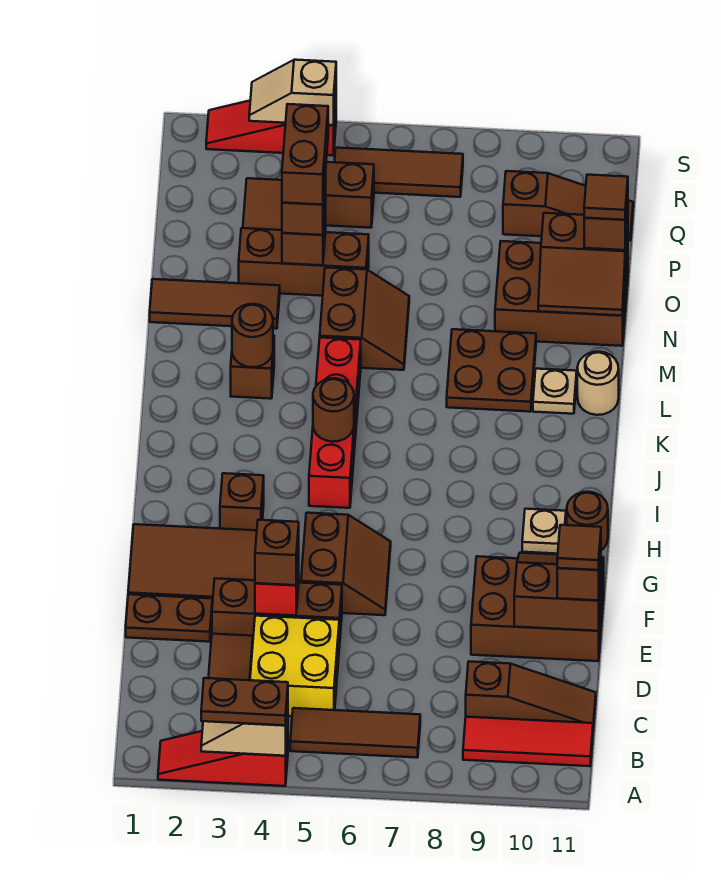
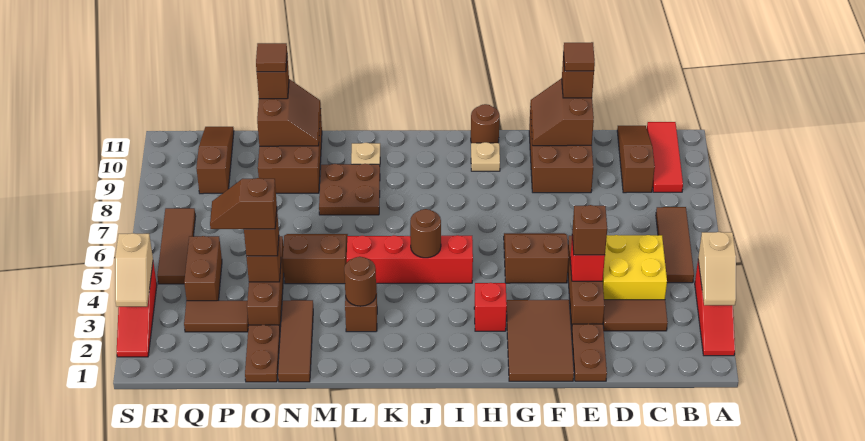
brown plate A3:A4 level 3 -> brown plate O1:O2 level 1
brown brick H3 level 1 -> red brick H3 level 1
tan round brick L11 level 1 -> none
brown brick O4:P4 level 4 -> brown slope O4:P4 level 4 top O

